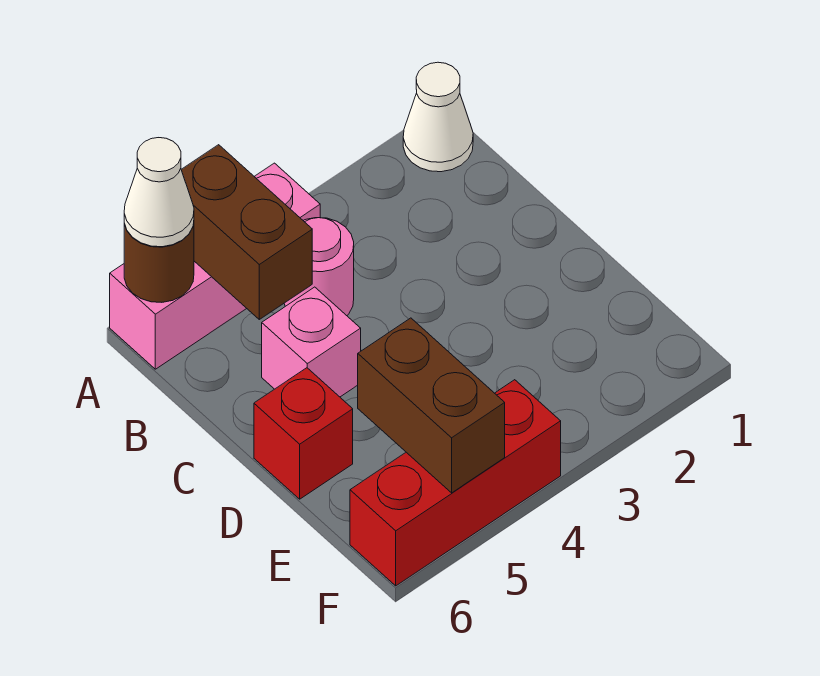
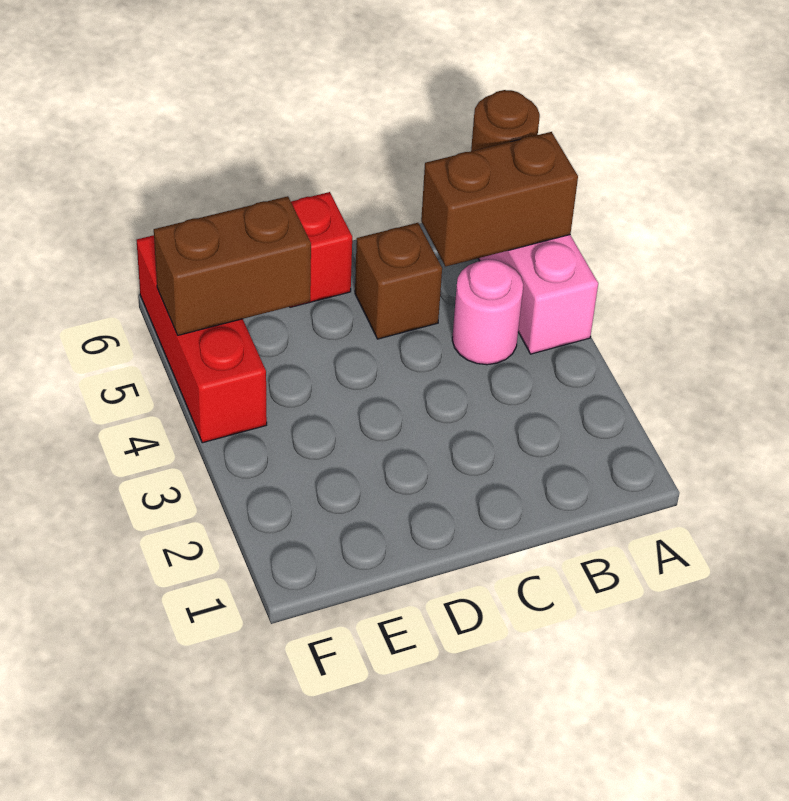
white cone A1 level 1 -> none
white cone A6 level 3 -> none
pink brick C5 level 1 -> brown brick C5 level 1

